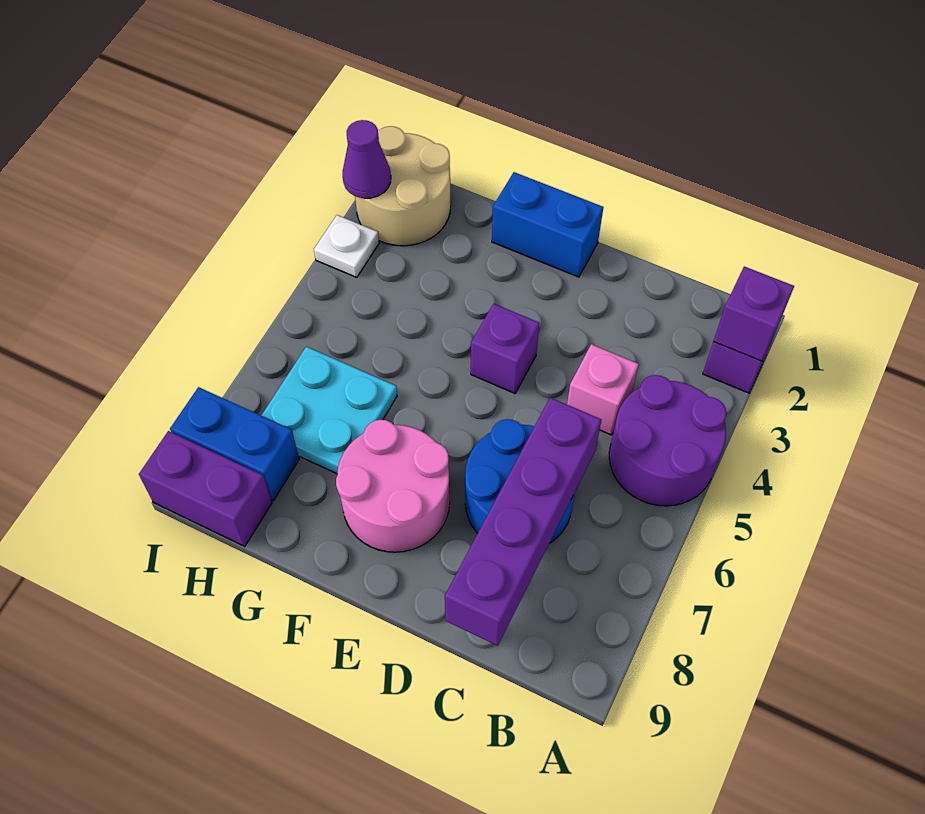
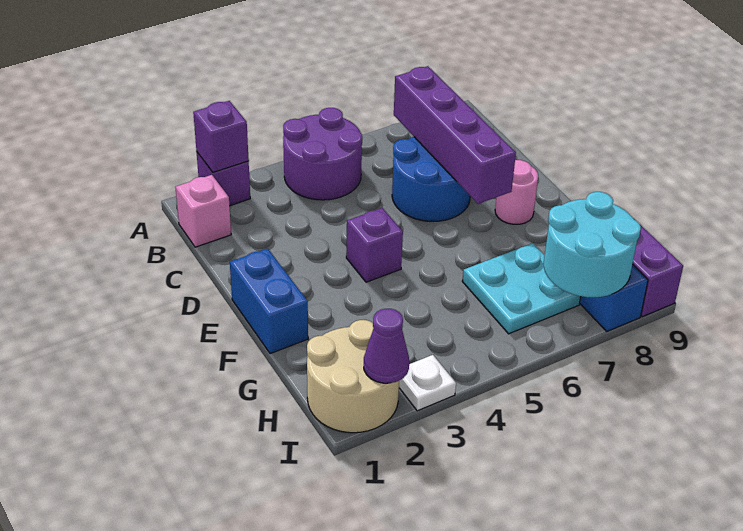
pink brick C4 level 1 -> pink brick B1 level 1
purple brick C6:C9 level 2 -> purple brick B7:E7 level 2
pink round brick E7:F8 level 1 -> pink round brick E8 level 1
none -> cyan round brick H7:I8 level 2

